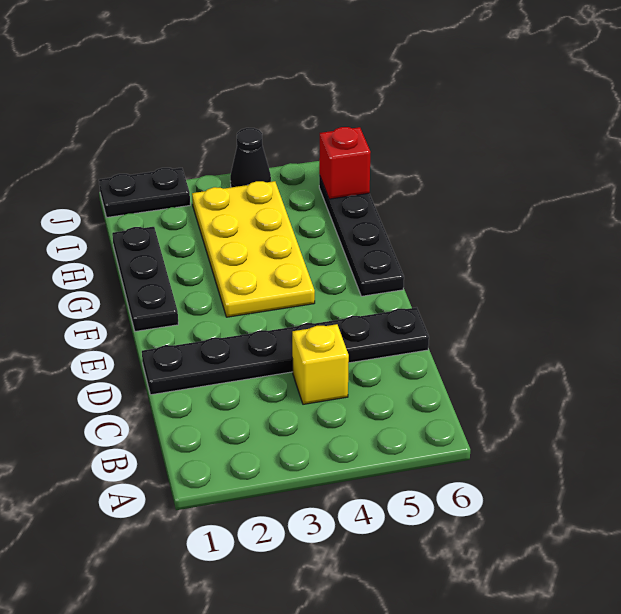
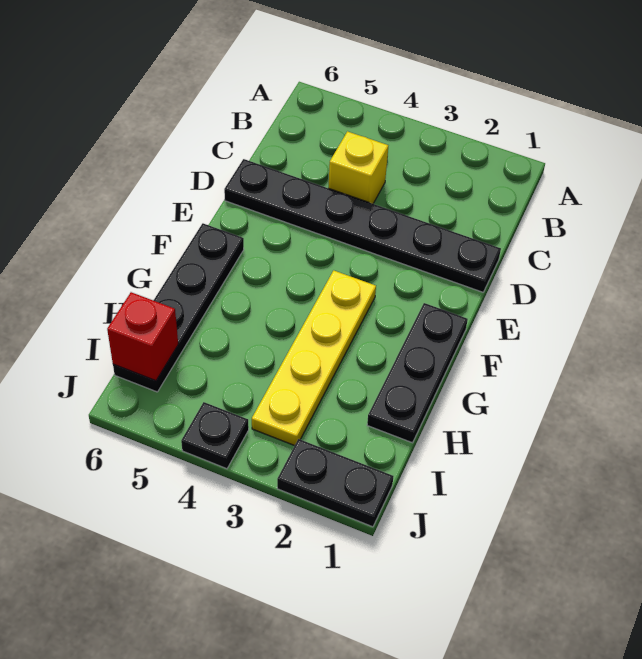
yellow plate F3:I4 level 1 -> yellow plate F3:I3 level 1
black cone J4 level 1 -> black plate J4 level 1

